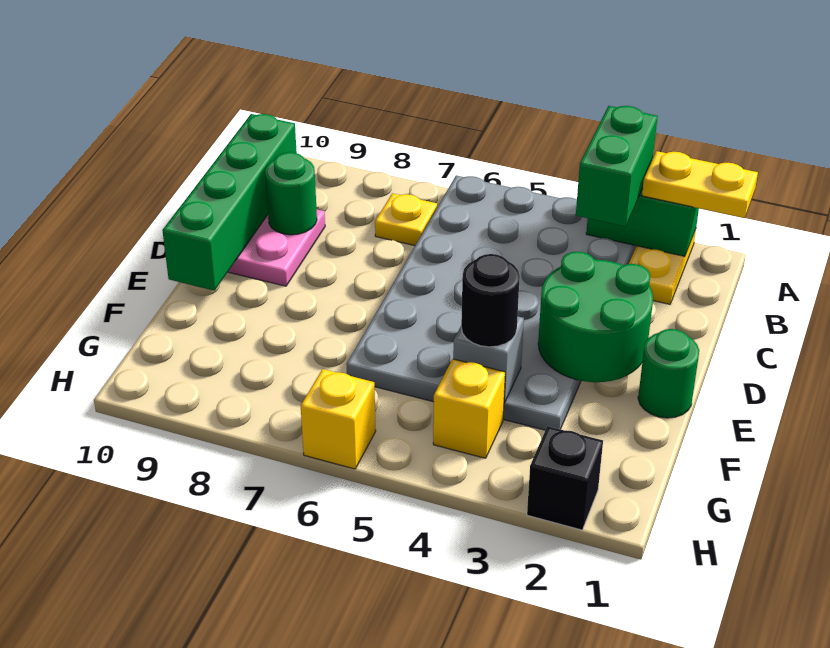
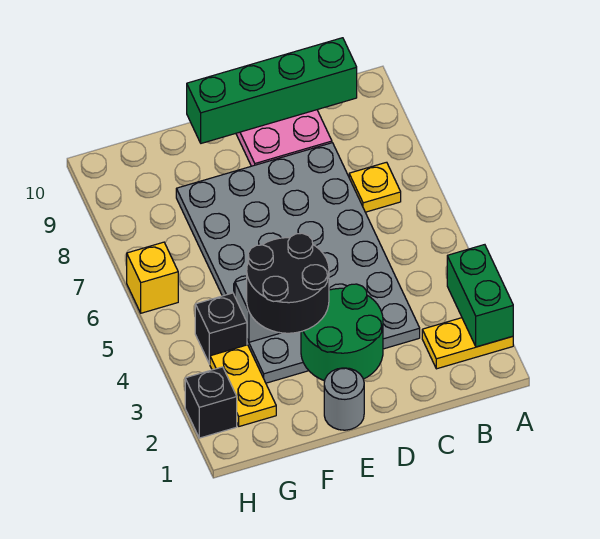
yellow plate A1:A2 level 3 -> yellow plate G2:G3 level 1
grey plate A3:F6 level 1 -> grey plate C3:F8 level 1
green brick A3:B3 level 3 -> none
green round brick C9 level 2 -> none
green round brick E1 level 1 -> grey round brick E1 level 1
black round brick F4 level 3 -> black round brick E3:F4 level 3
yellow brick G4 level 1 -> black brick G4 level 1

